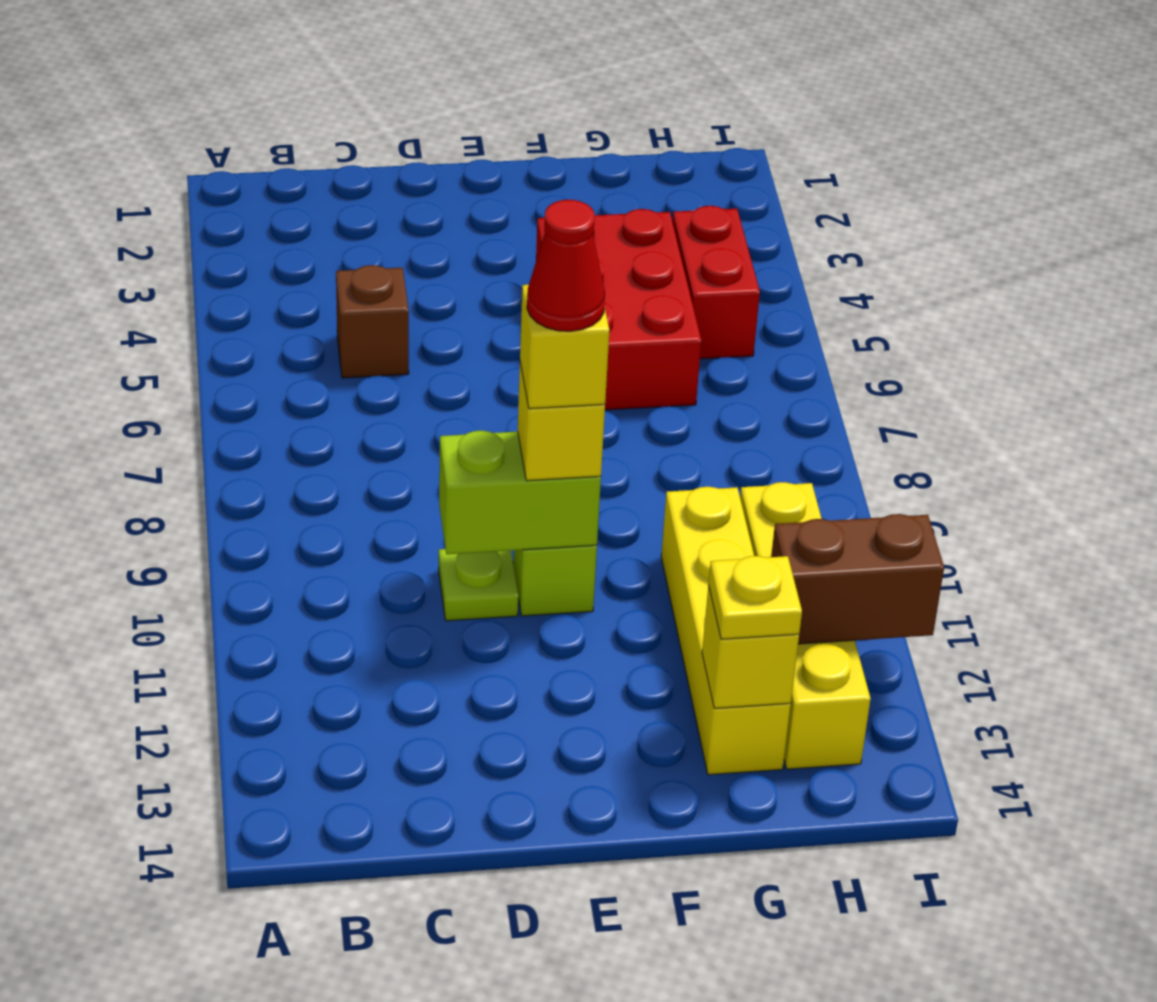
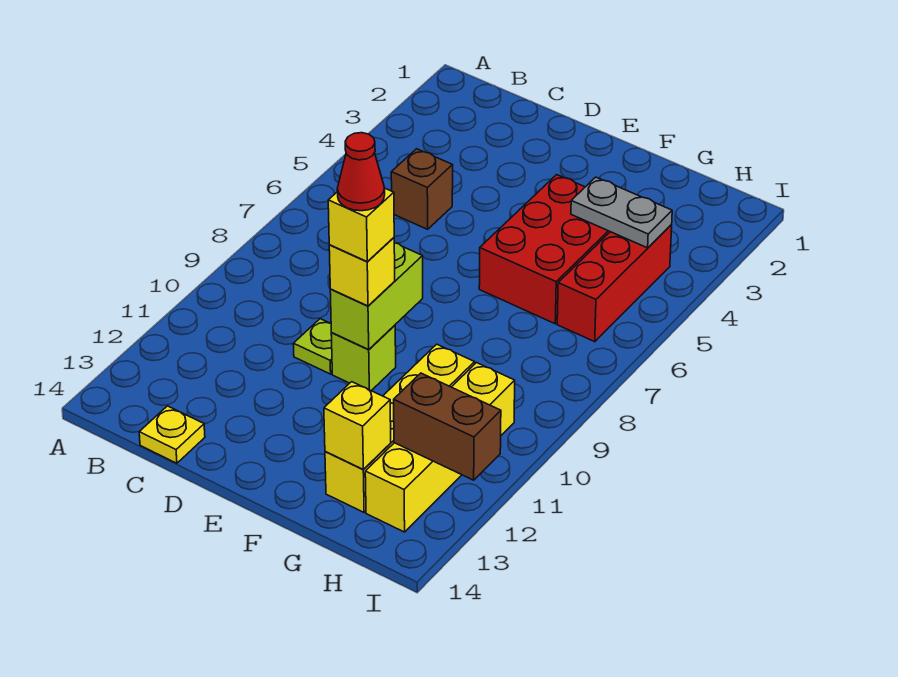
lime brick D10:E10 level 2 -> lime brick E9:E10 level 2
none -> grey plate G4:H4 level 2
yellow plate G13 level 3 -> yellow plate C14 level 1
red brick H4:H5 level 1 -> red brick H4:H6 level 1

